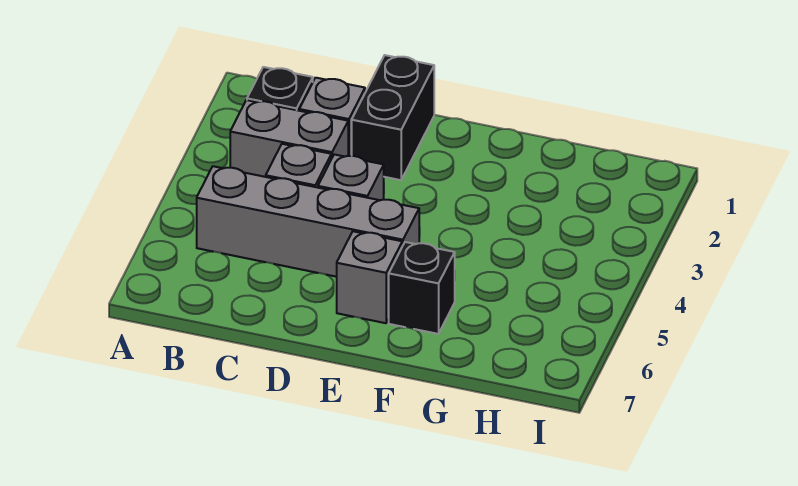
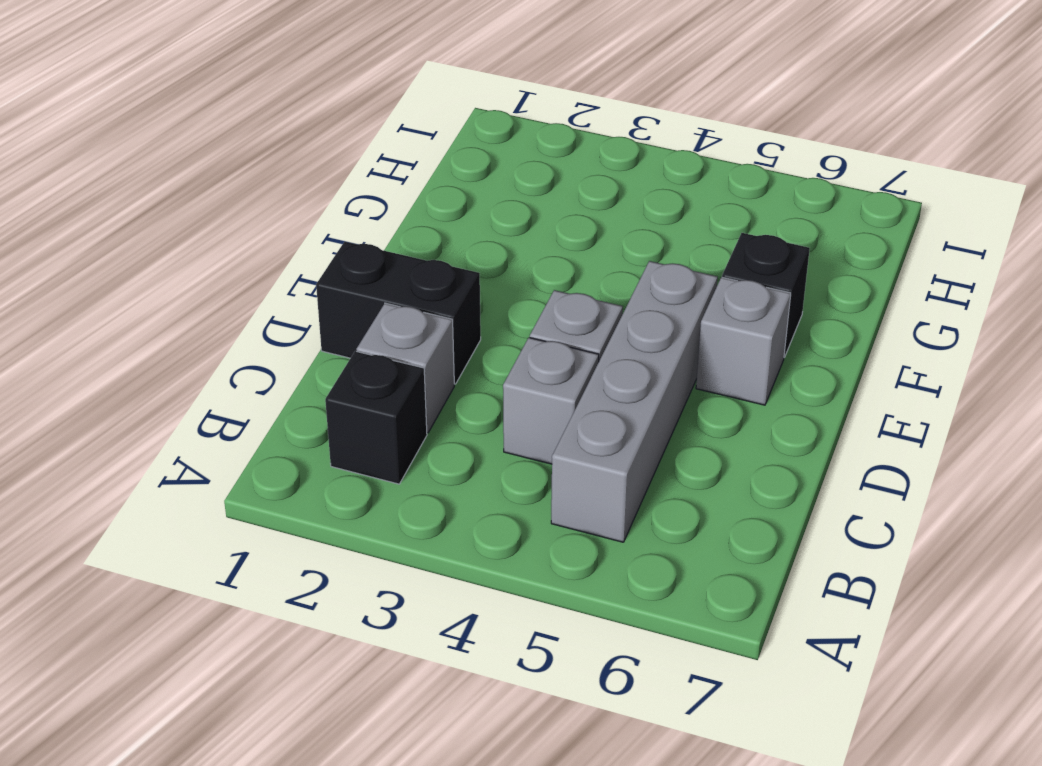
grey brick B3:C3 level 1 -> none

